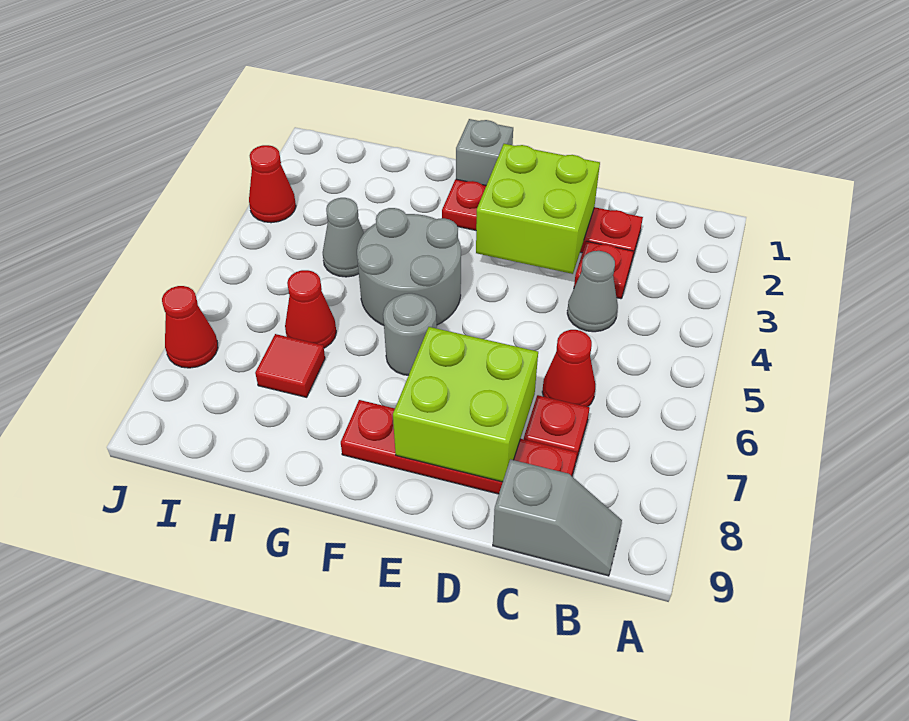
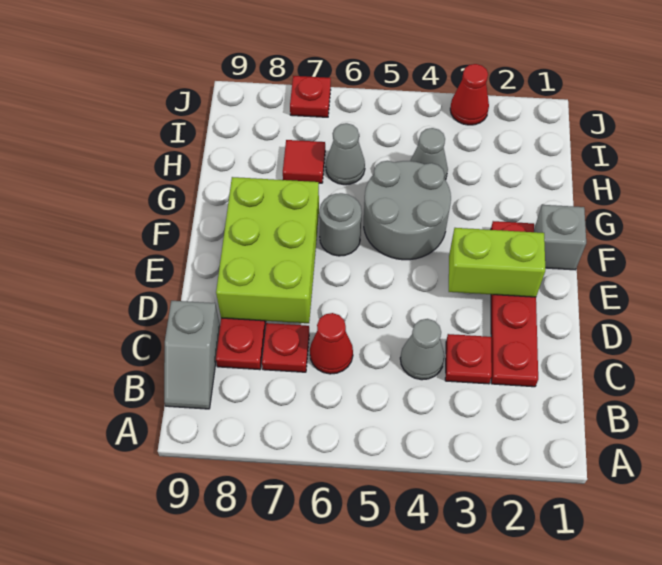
lime brick D2:E3 level 2 -> lime brick E2:E3 level 2
lime brick D7:E8 level 2 -> lime brick D7:F8 level 2
red cone H6 level 1 -> grey cone H6 level 1
red cone J7 level 1 -> red plate J7 level 1

